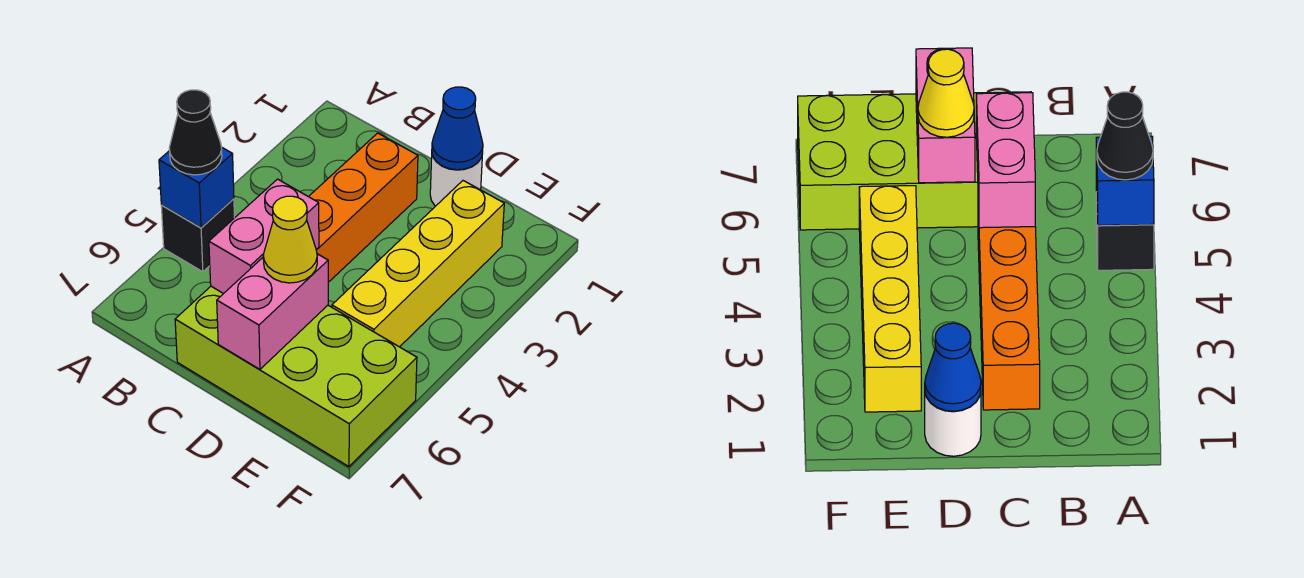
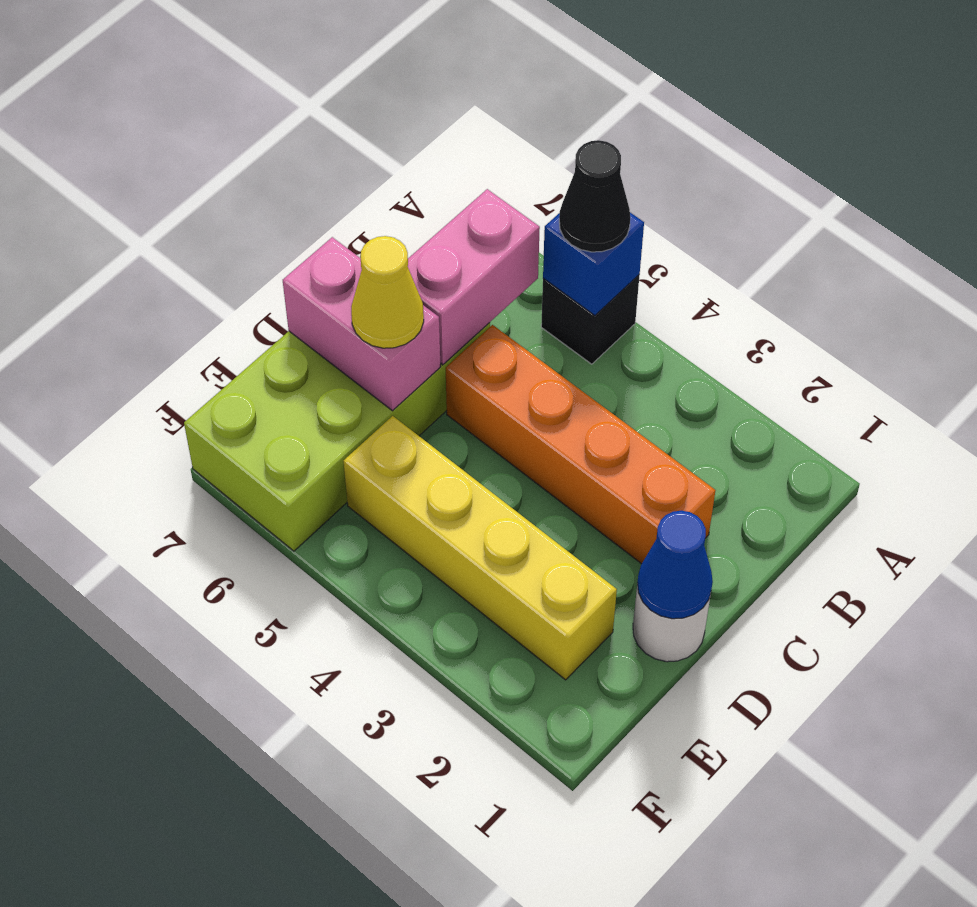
pink brick C5:C6 level 2 -> pink brick B6:C6 level 2

